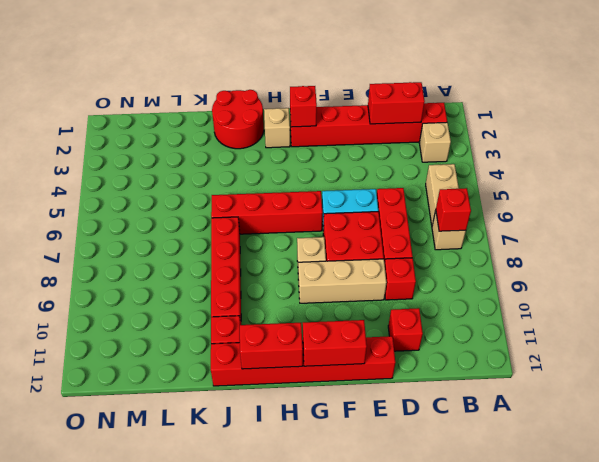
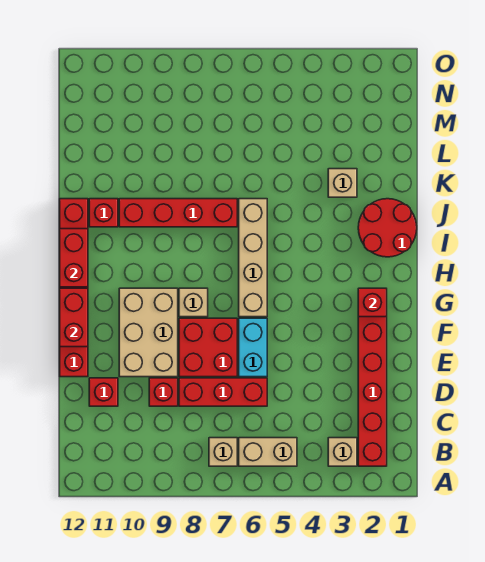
red brick B7 level 2 -> none
red brick C2:D2 level 2 -> none
tan brick E9:G9 level 1 -> tan brick E9:G10 level 1
red brick G6:J6 level 1 -> tan brick G6:J6 level 1
tan brick H2 level 1 -> tan brick K3 level 1

